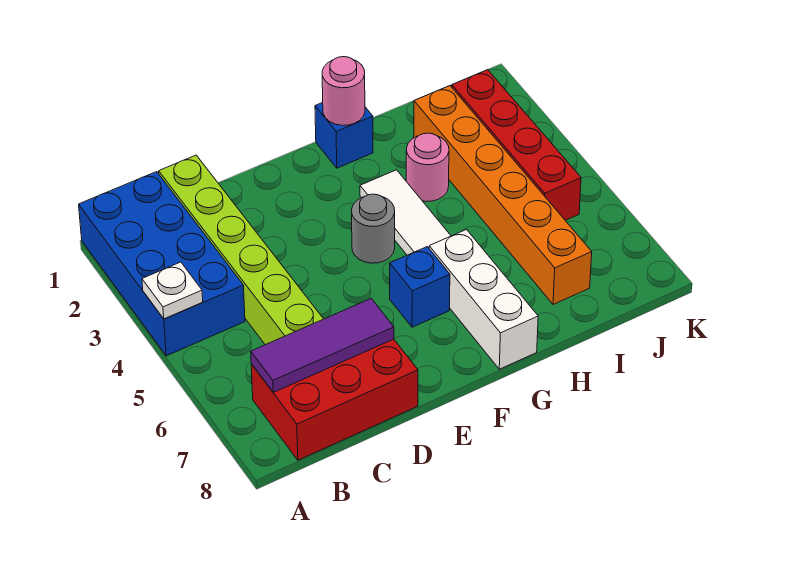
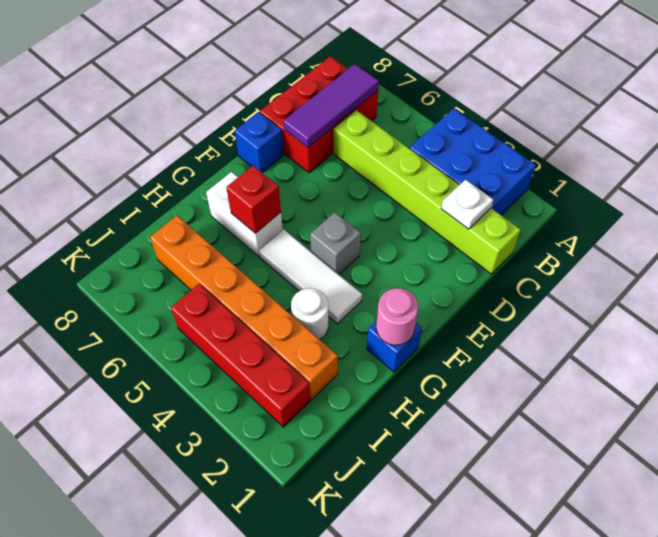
blue brick A1:B4 level 1 -> blue brick A2:B4 level 1
white plate A4 level 2 -> white plate C2 level 2
grey round brick F4 level 1 -> grey brick F4 level 1
blue brick F6 level 1 -> blue brick E8 level 1
white brick G6:G8 level 1 -> white brick G6:G7 level 1
none -> red brick G6 level 2
pink round brick H3 level 1 -> white round brick H3 level 1

